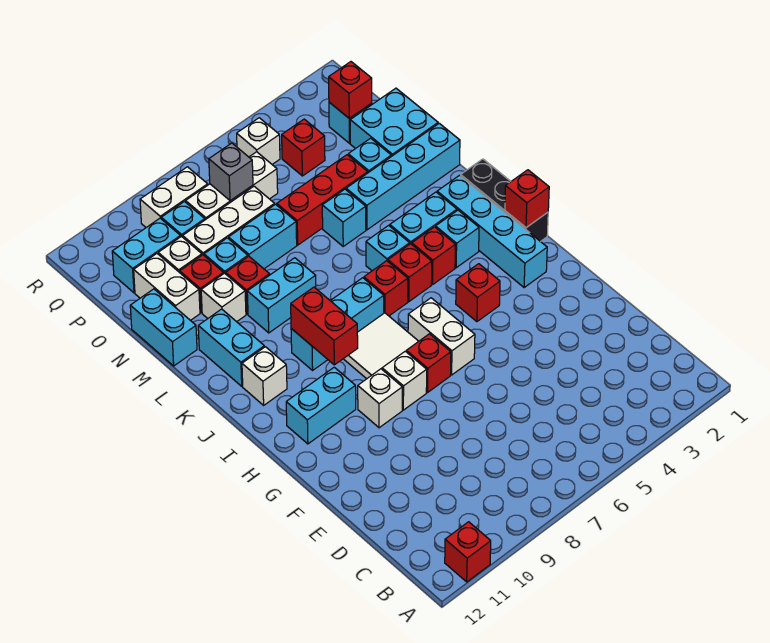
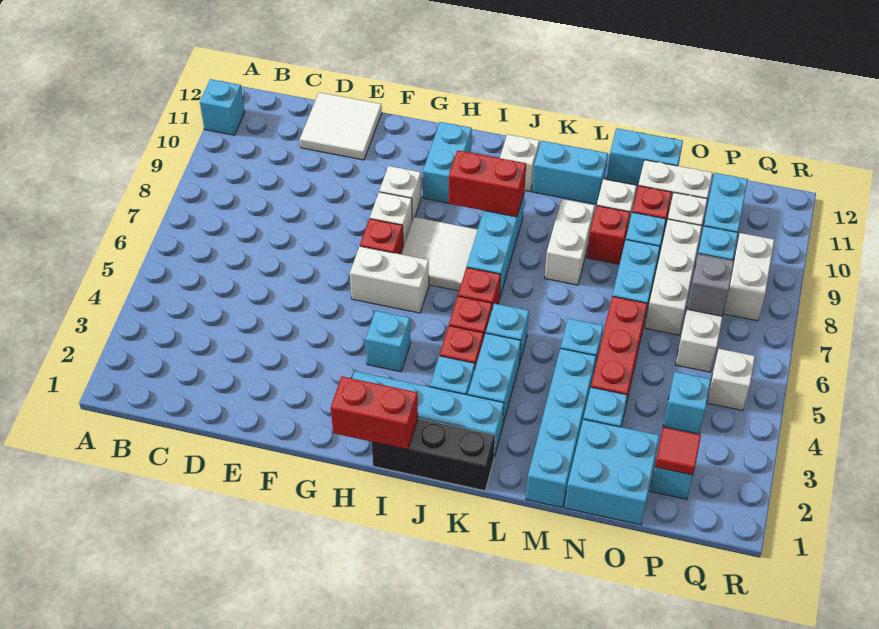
red brick A11 level 1 -> cyan brick A11 level 1
none -> white tile D11:E12 level 1
red brick H4 level 1 -> cyan brick H4 level 1
red brick I1 level 2 -> red brick H1:I1 level 2
cyan brick L8:L9 level 1 -> white brick L8:L9 level 1
red brick P2 level 2 -> red tile P2 level 2
red brick P4 level 1 -> cyan brick P4 level 1

